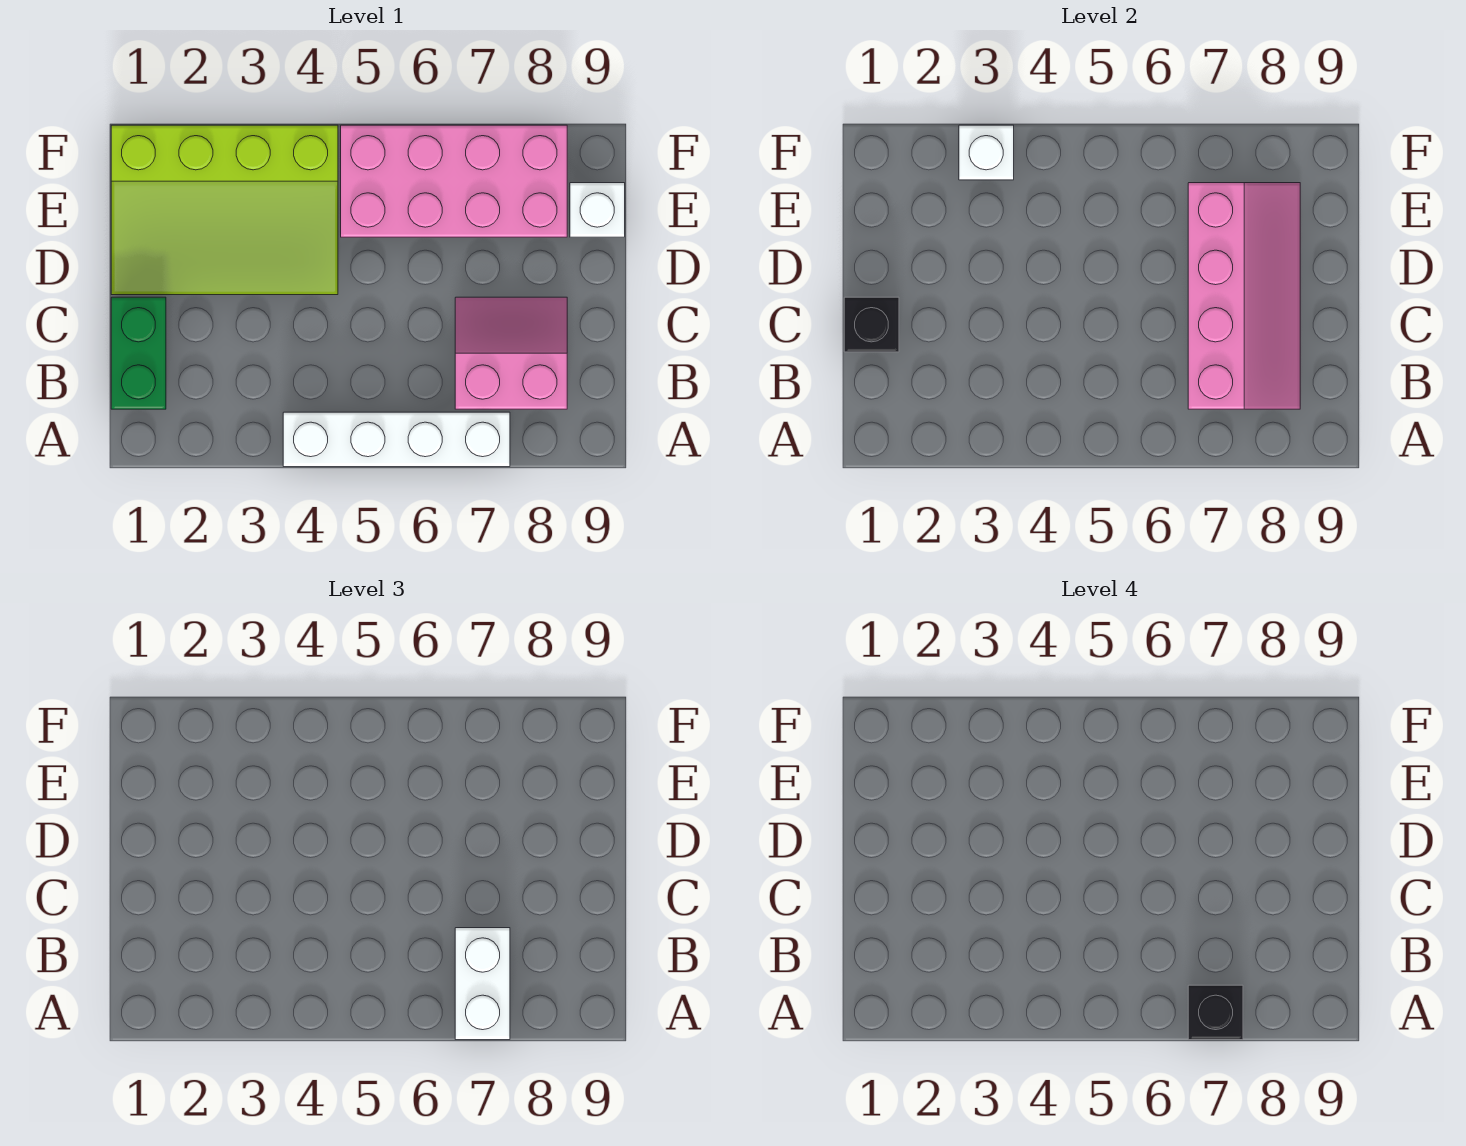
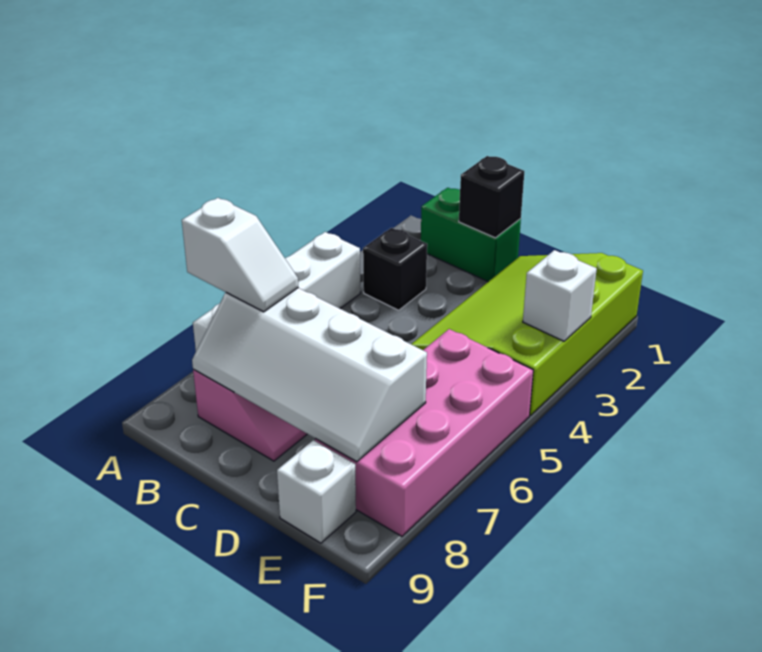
white brick A7:B7 level 3 -> white slope A7:B7 level 3 top A
black brick A7 level 4 -> black brick B3 level 1
pink slope B7:E8 level 2 top 7 -> white slope B7:E8 level 2 top 7

